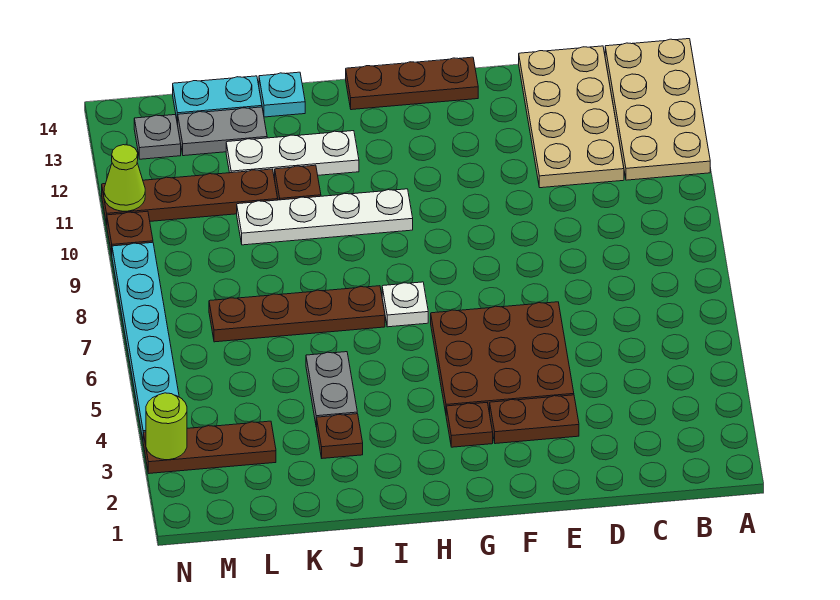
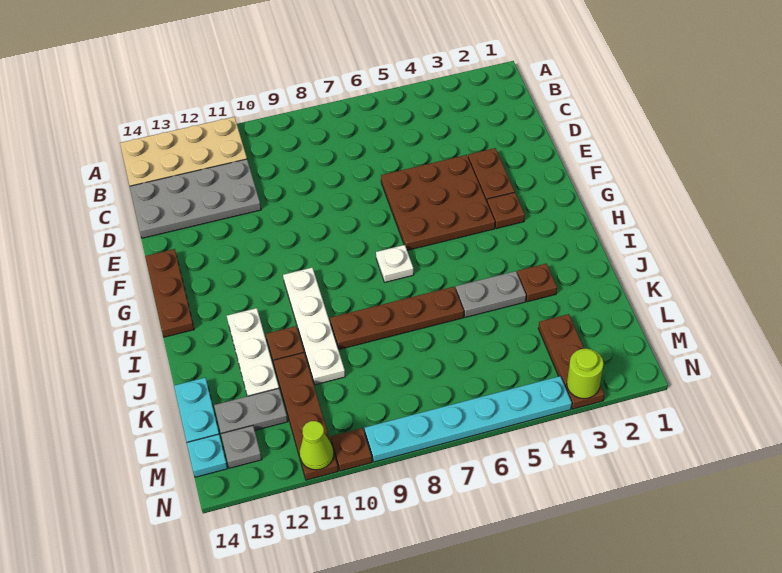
tan plate C11:D14 level 1 -> grey plate C11:D14 level 1
brown plate I7:L7 level 1 -> brown plate J6:J9 level 1
cyan plate J14 level 1 -> cyan plate M14 level 1
grey plate K13:L13 level 1 -> grey plate L12:L13 level 1

